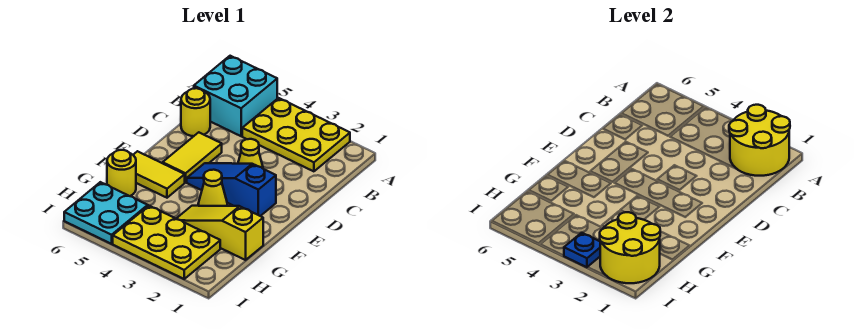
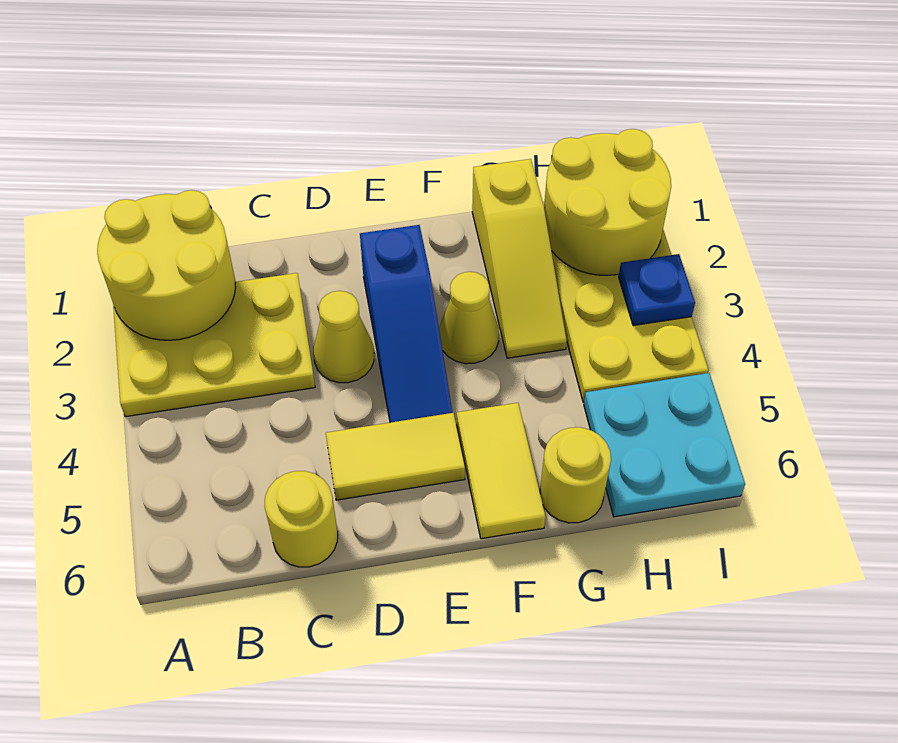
yellow plate A2:B4 level 1 -> yellow plate A2:C3 level 1
cyan brick A5:B6 level 1 -> none

